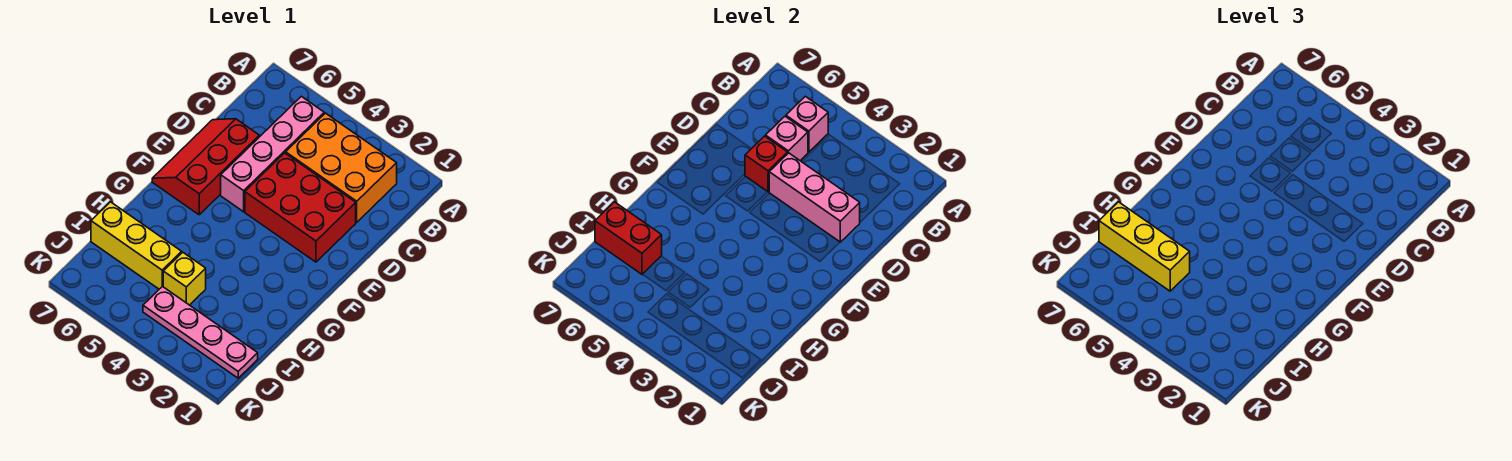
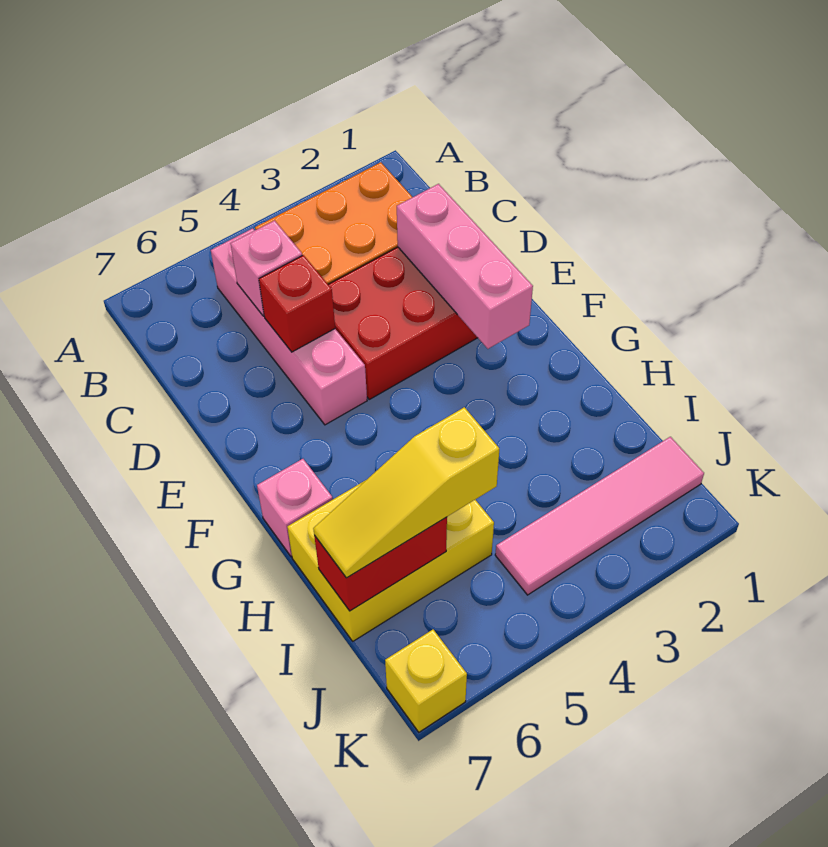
pink brick B5 level 2 -> pink brick G7 level 1
pink brick D2:D4 level 2 -> pink brick D2:F2 level 2
red slope D6:F7 level 1 top 6 -> none
yellow brick I4 level 1 -> yellow brick K7 level 1
yellow brick I5:I7 level 1 -> yellow brick H5:I7 level 1
yellow brick I5:I7 level 3 -> yellow slope I5:I7 level 3 top 5
pink plate J1:J4 level 1 -> pink tile J1:J4 level 1

